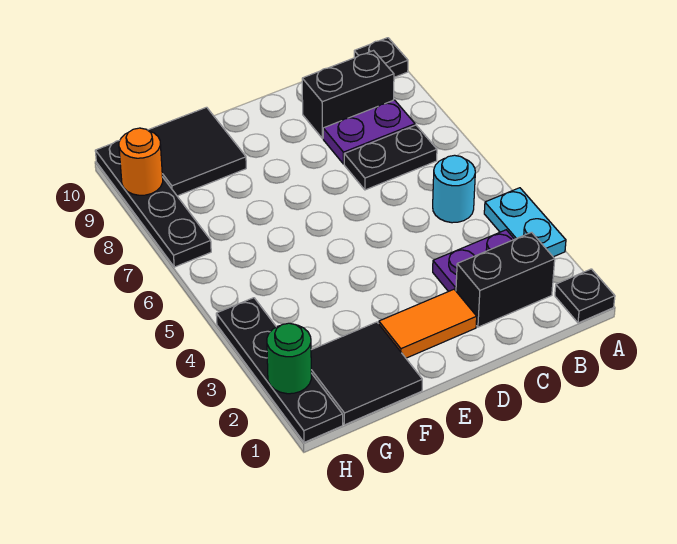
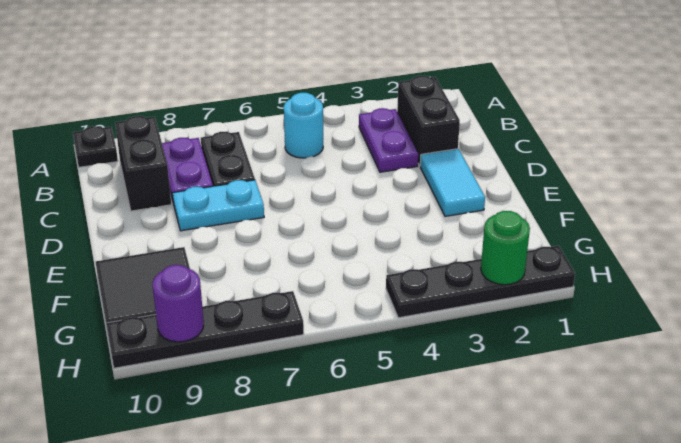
black plate A1 level 1 -> none
cyan plate A3:A4 level 1 -> cyan plate D7:D8 level 1
orange tile D2:E2 level 1 -> cyan tile D2:E2 level 1
black tile F1:G2 level 1 -> none
orange round brick H9 level 2 -> purple round brick H9 level 2

